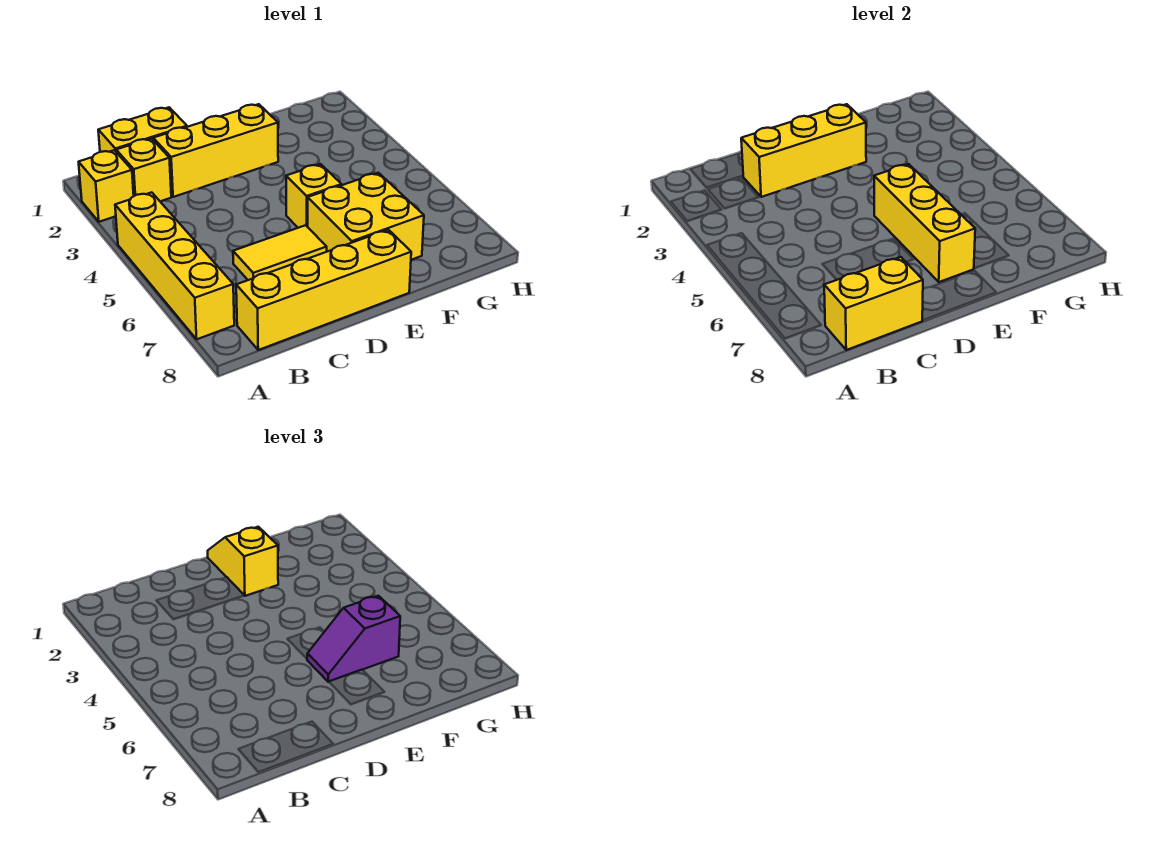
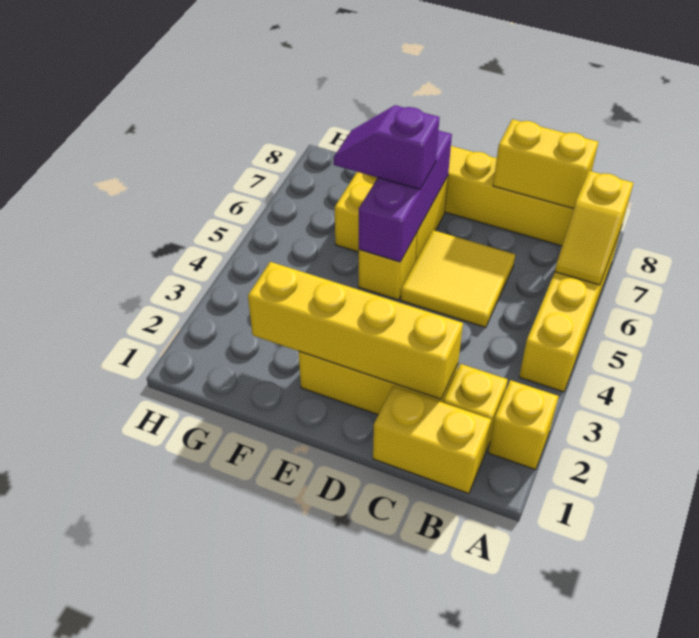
yellow brick C2:E2 level 2 -> yellow brick C2:F2 level 2
yellow tile C6:D6 level 1 -> yellow tile C5:D6 level 1
yellow slope E1:E2 level 3 top 2 -> yellow slope A6:A7 level 2 top 7
yellow brick E5:E7 level 2 -> purple brick E5:E7 level 2
purple slope E6:F6 level 3 top F -> purple slope E6:F6 level 3 top E

